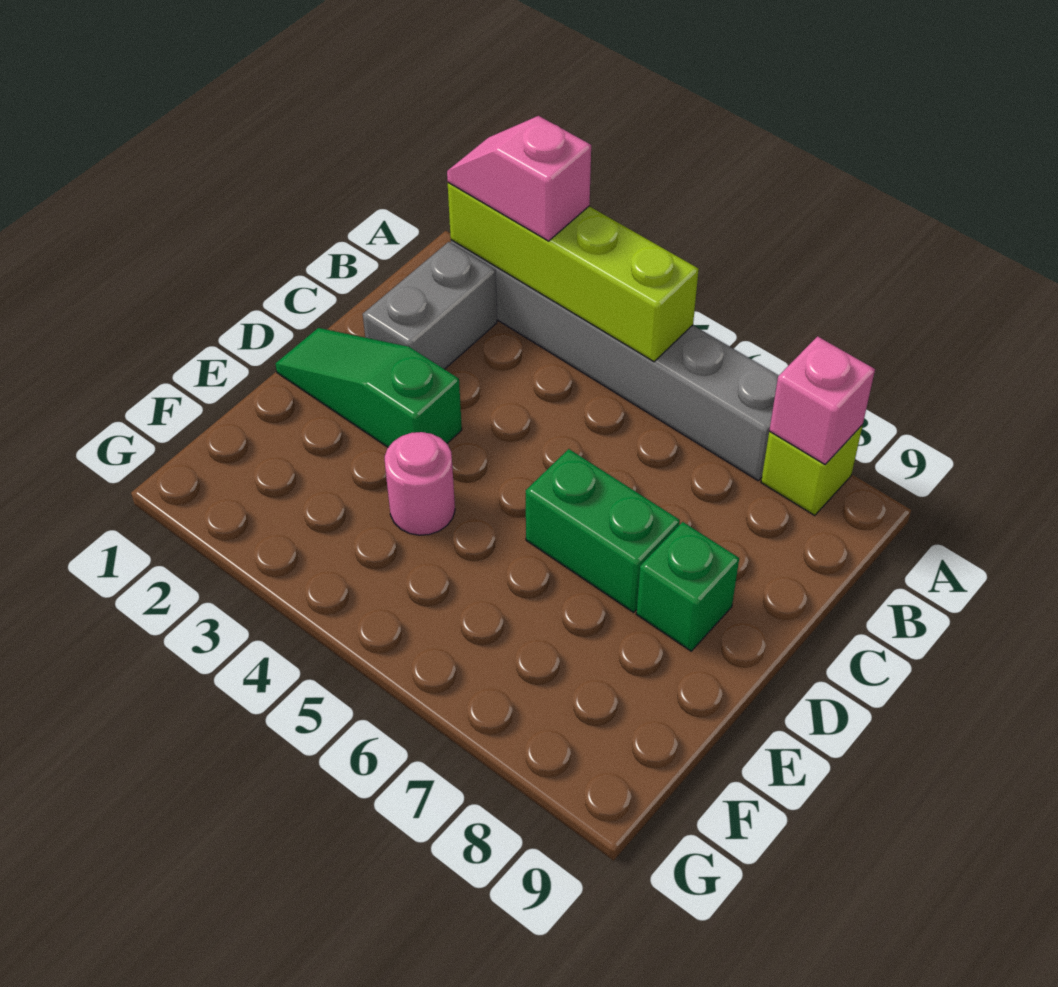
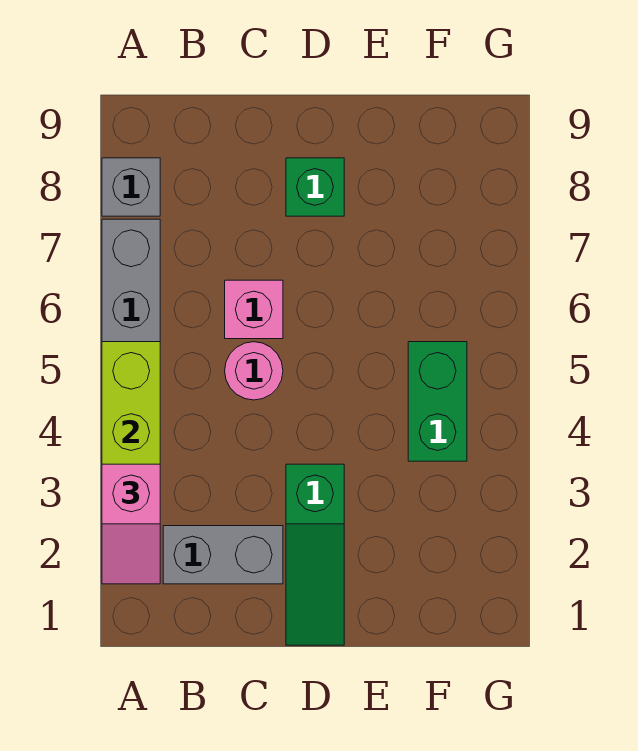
lime brick A8 level 1 -> grey brick A8 level 1
pink brick A8 level 2 -> pink brick C6 level 1
green brick D6:D7 level 1 -> green brick F4:F5 level 1
pink round brick E4 level 1 -> pink round brick C5 level 1

